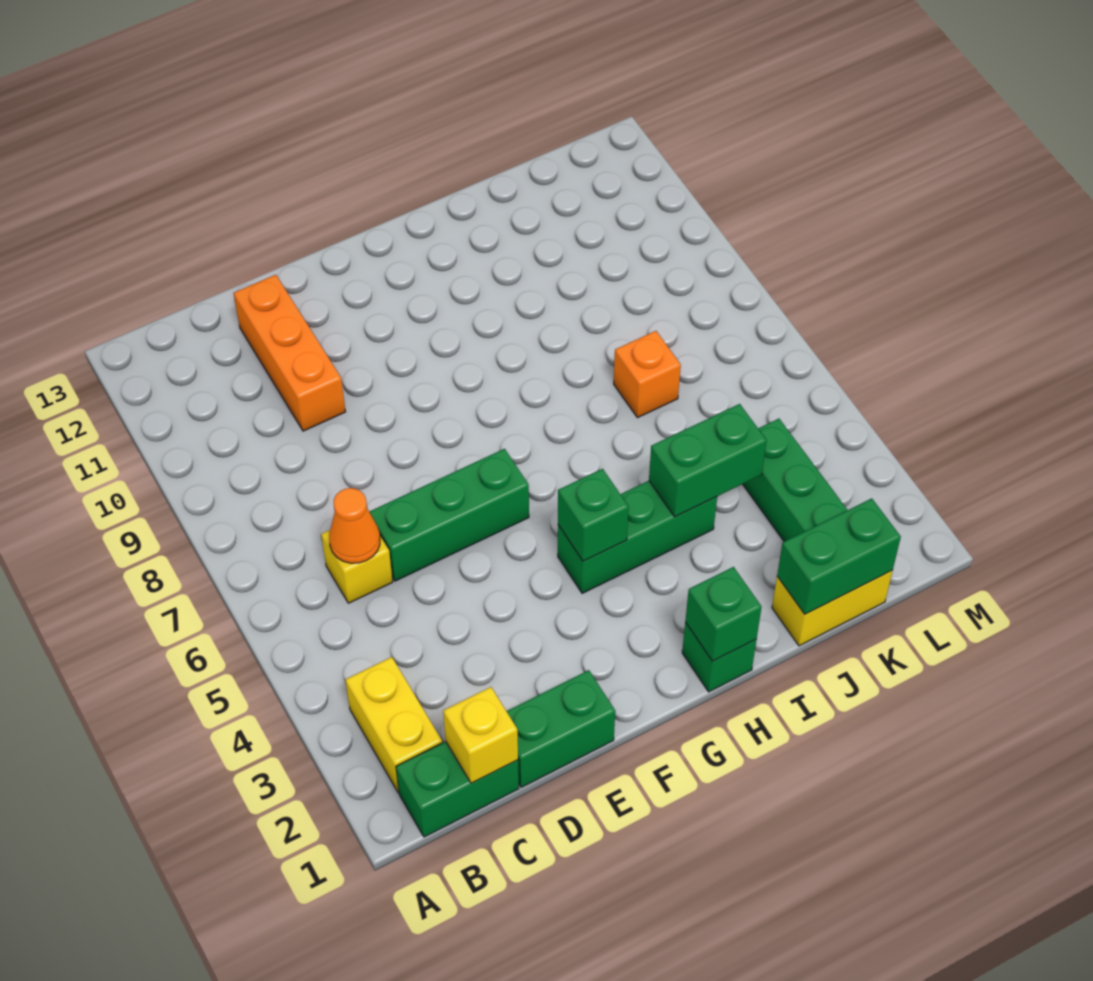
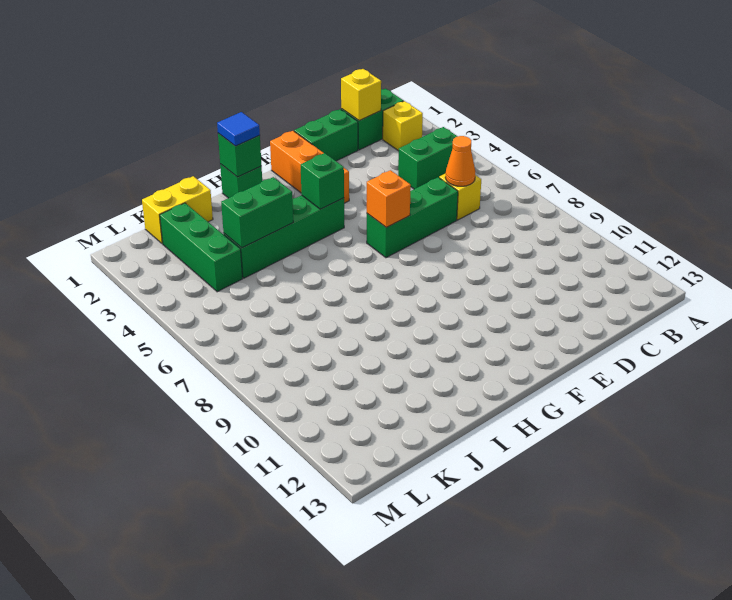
yellow brick B2:B3 level 1 -> yellow brick B2 level 1
orange brick D10:D12 level 1 -> orange brick F1:F3 level 1
green brick G4:I4 level 1 -> green brick G4:J4 level 1
none -> blue tile H1 level 3
green brick J1:K1 level 2 -> green brick B4:C4 level 1
orange brick J7 level 1 -> orange brick F6 level 2

